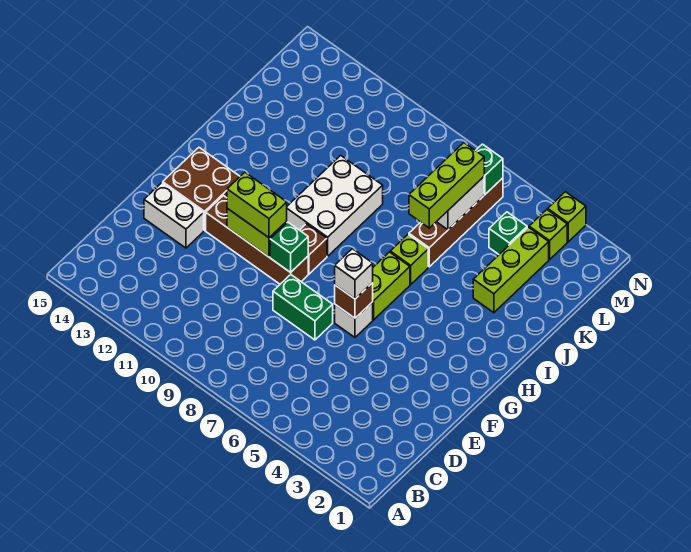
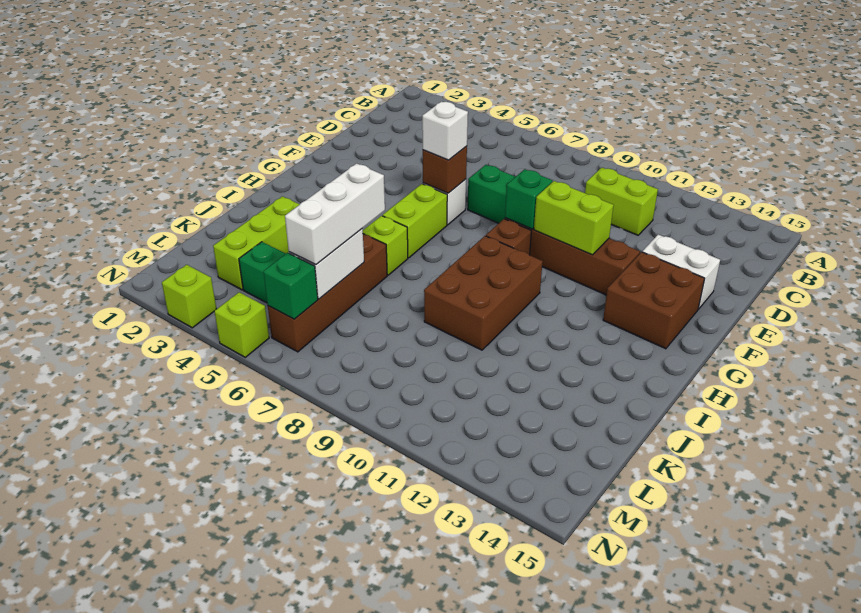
lime brick F10:F11 level 3 -> lime brick C10:C11 level 1
white brick H9:J10 level 1 -> brown brick H9:J10 level 1
lime brick J6:L6 level 3 -> white brick J6:L6 level 3
lime brick M3 level 1 -> lime brick N5 level 1

